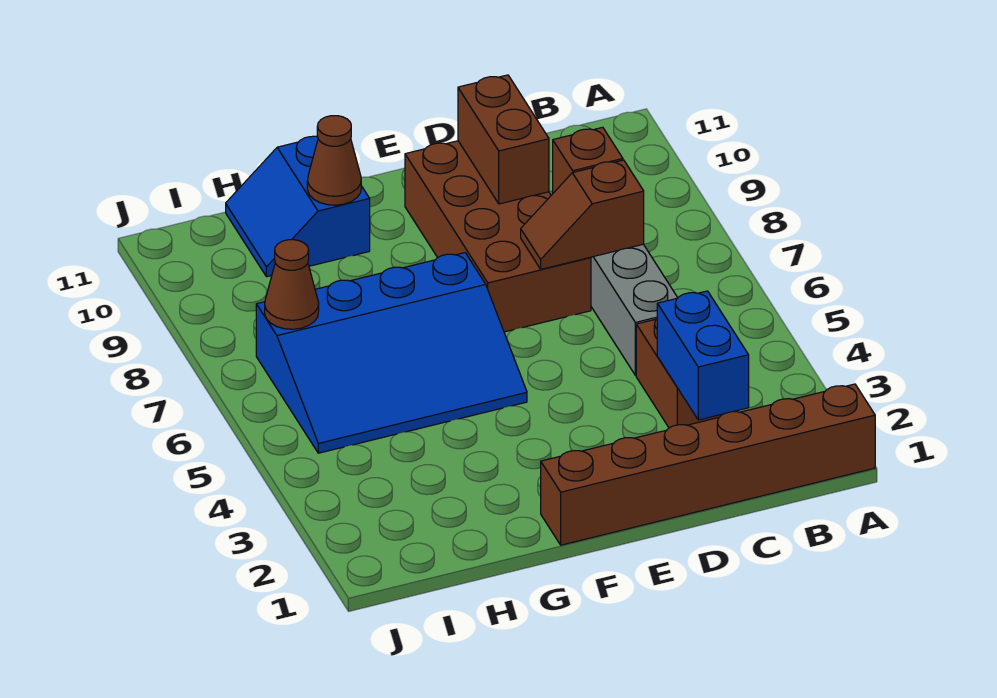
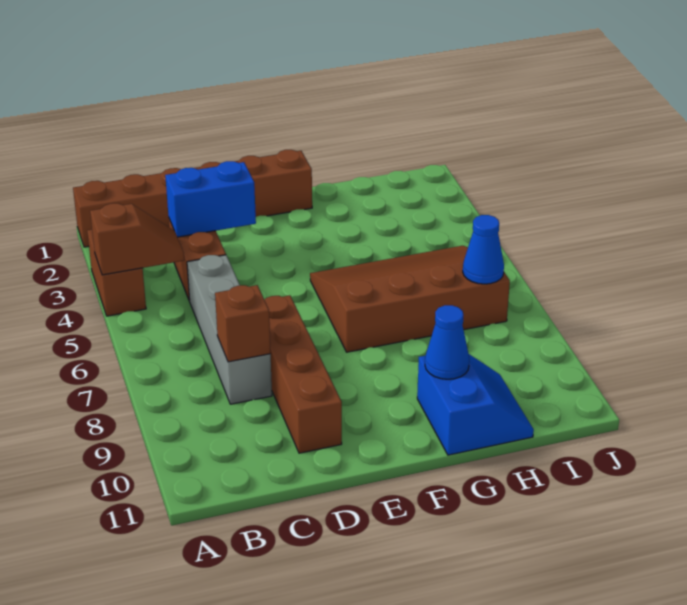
blue brick C2:C3 level 2 -> blue brick C3:D3 level 2
brown slope C7:D7 level 2 top C -> brown slope A4:B4 level 2 top A
brown brick D7:E10 level 1 -> brown brick D7:D10 level 1
brown brick D9:D10 level 2 -> brown brick A3:A4 level 1
blue slope F5:I7 level 1 top 7 -> brown slope F5:I7 level 1 top 7
brown cone G10 level 2 -> blue cone G10 level 2
brown cone I7 level 2 -> blue cone I7 level 2

